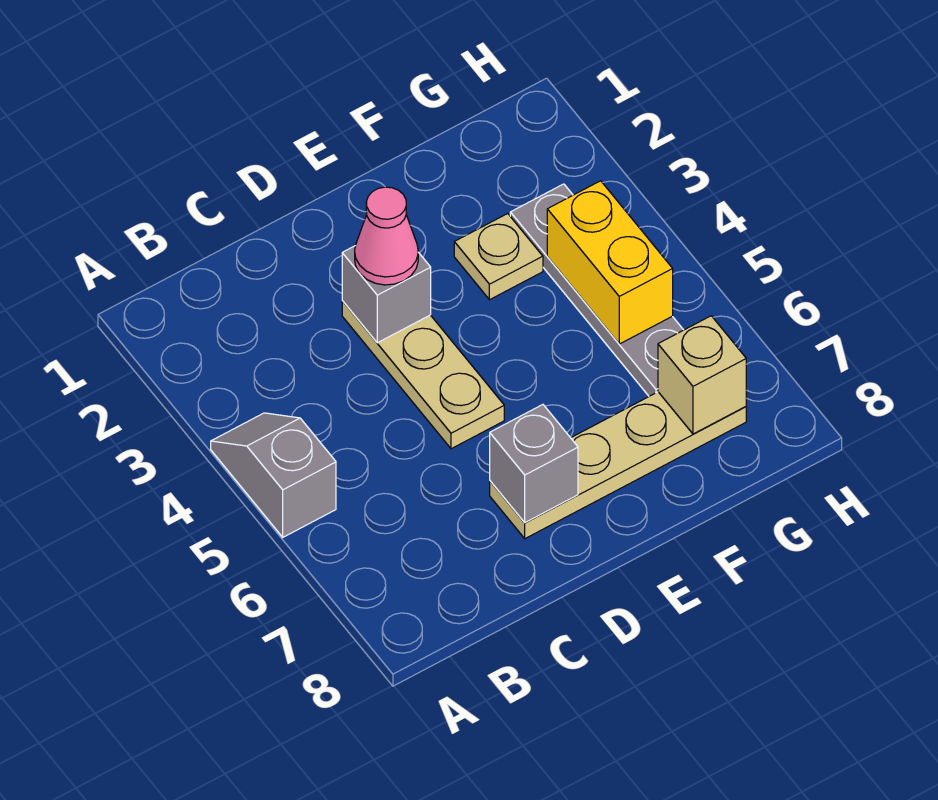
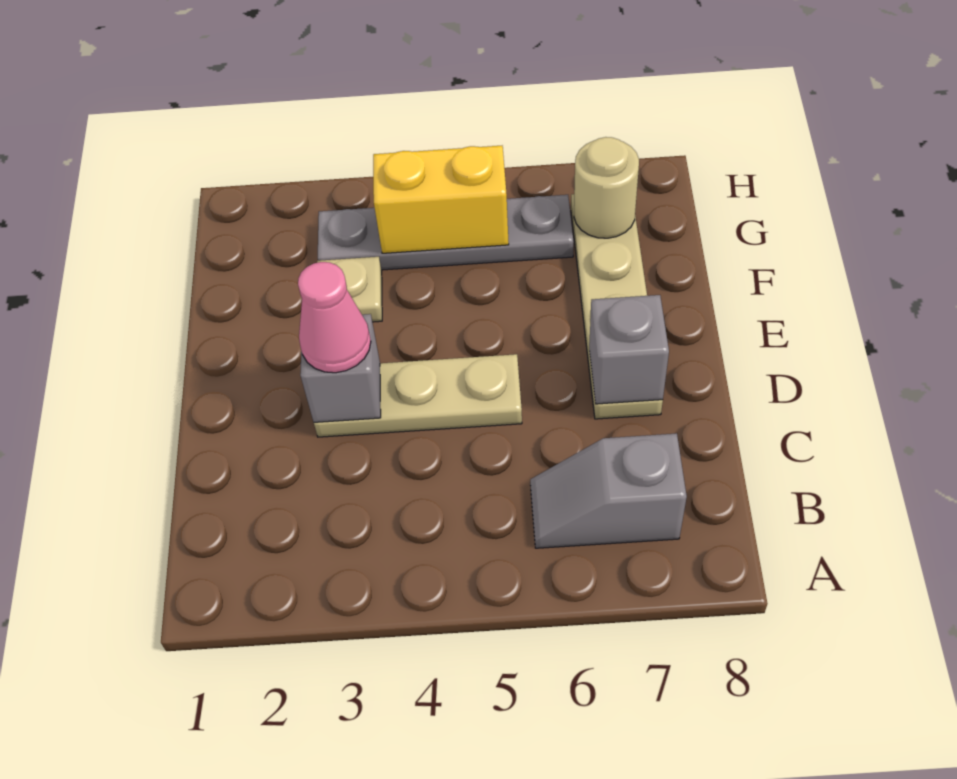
grey slope A4:A5 level 1 top 5 -> grey slope B6:B7 level 1 top 7
tan brick G7 level 2 -> tan round brick G7 level 2

